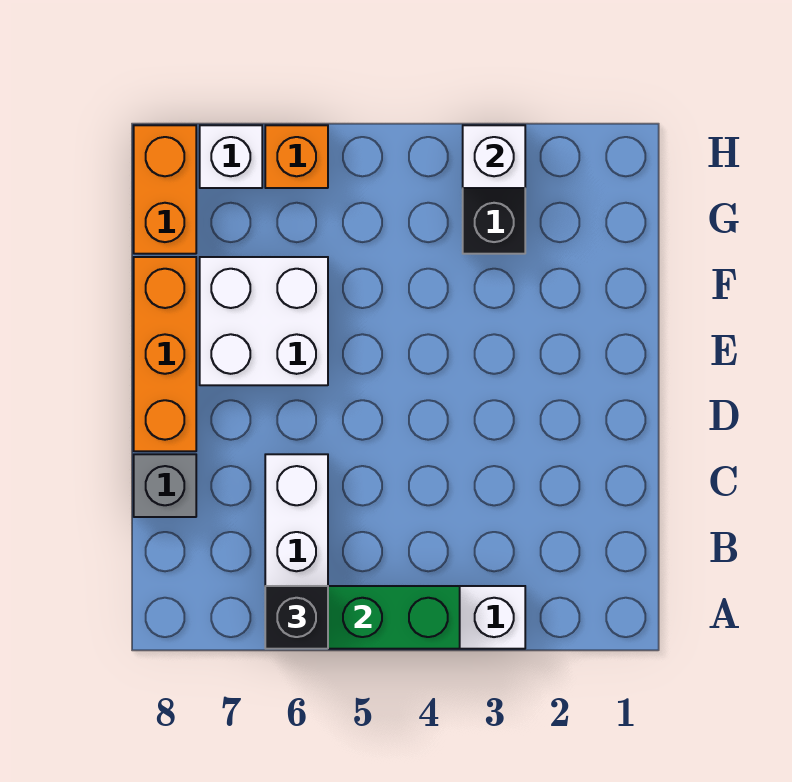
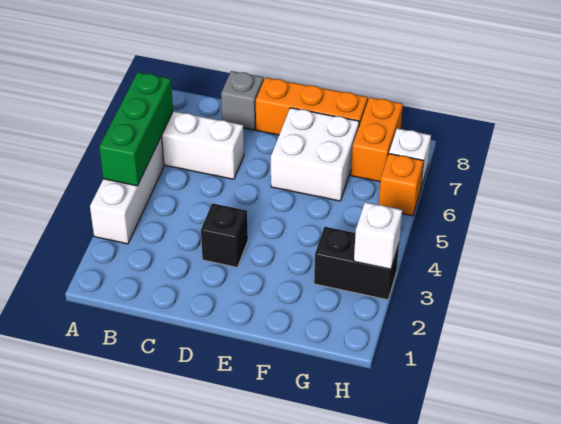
black brick A6 level 3 -> black brick D3 level 1
orange brick G8:H8 level 1 -> orange brick G7:G8 level 1

